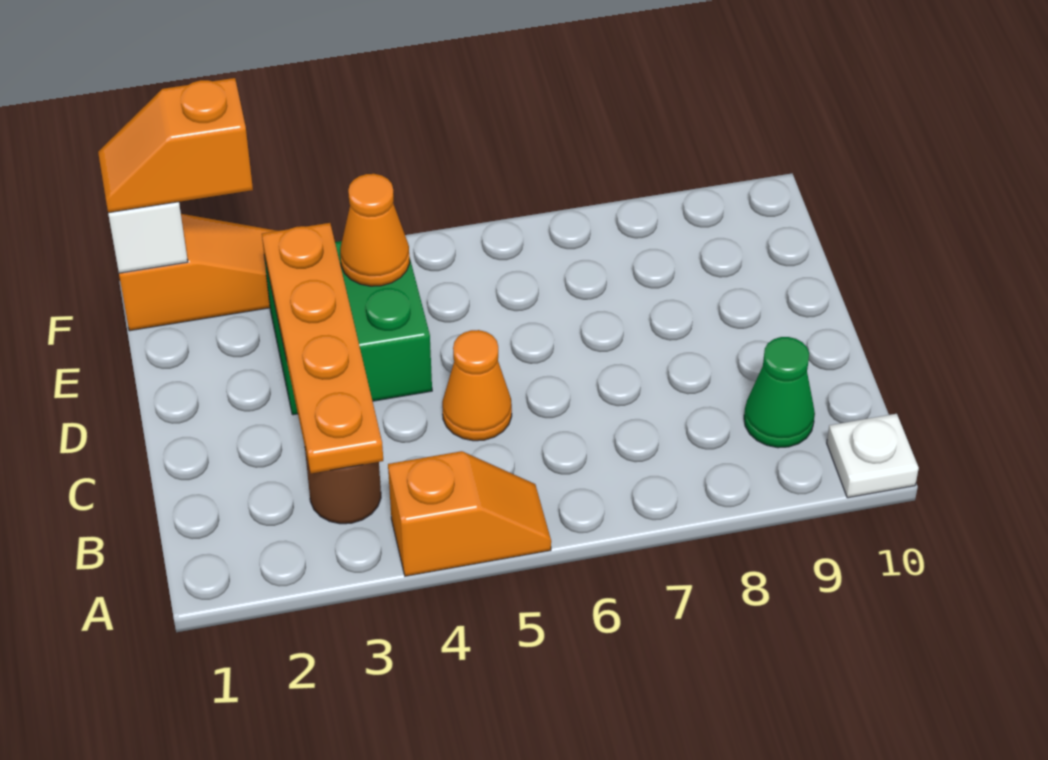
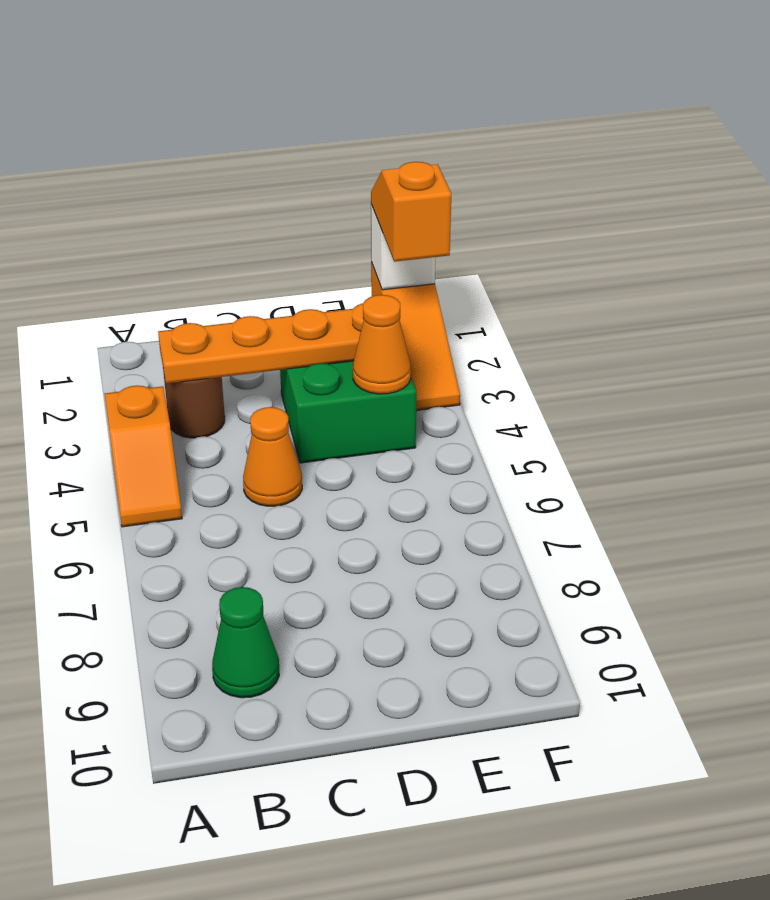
white plate A10 level 1 -> none

